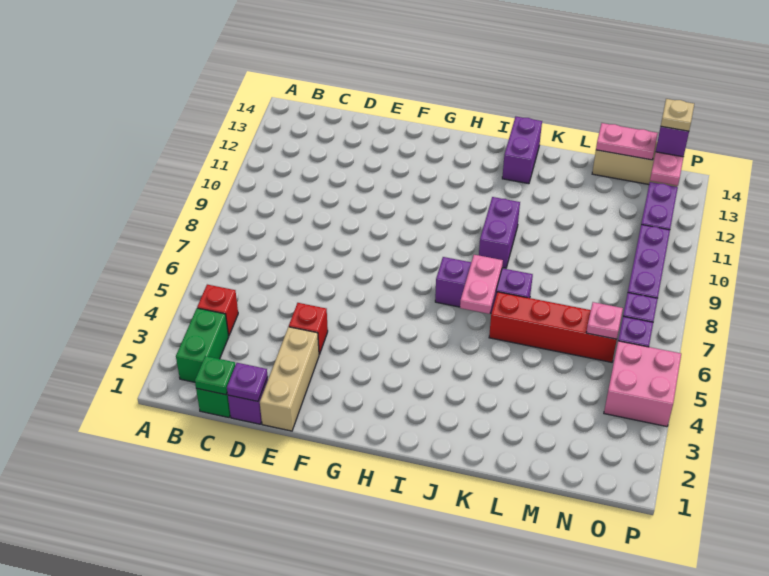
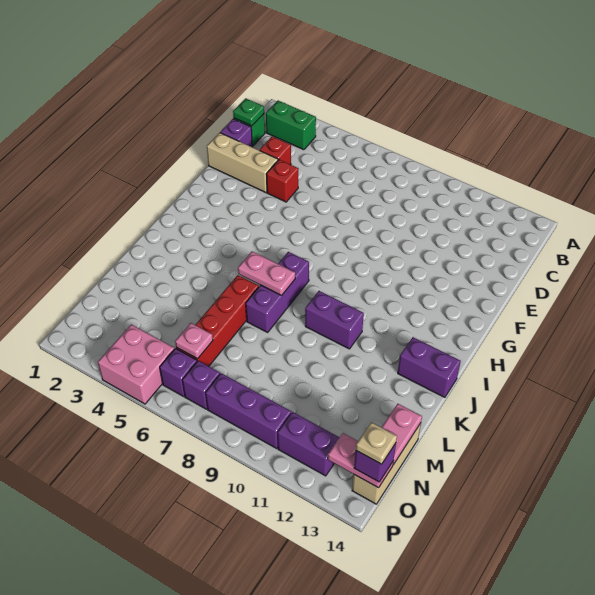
red brick B4 level 1 -> red brick D3 level 1
purple plate D1 level 2 -> none

